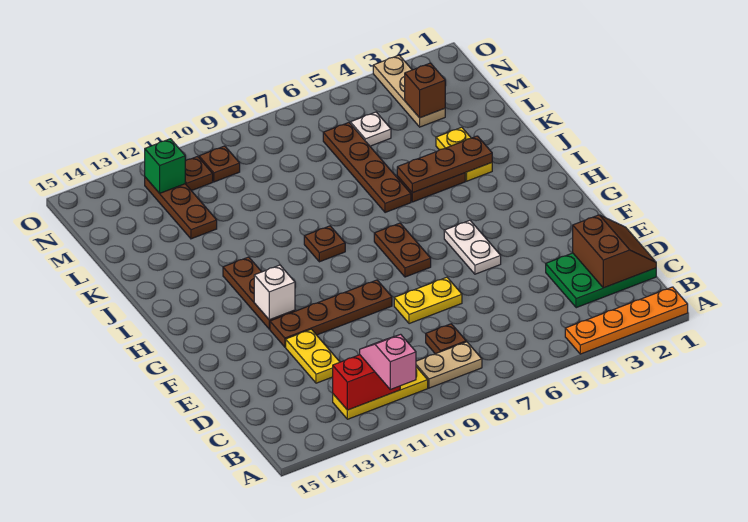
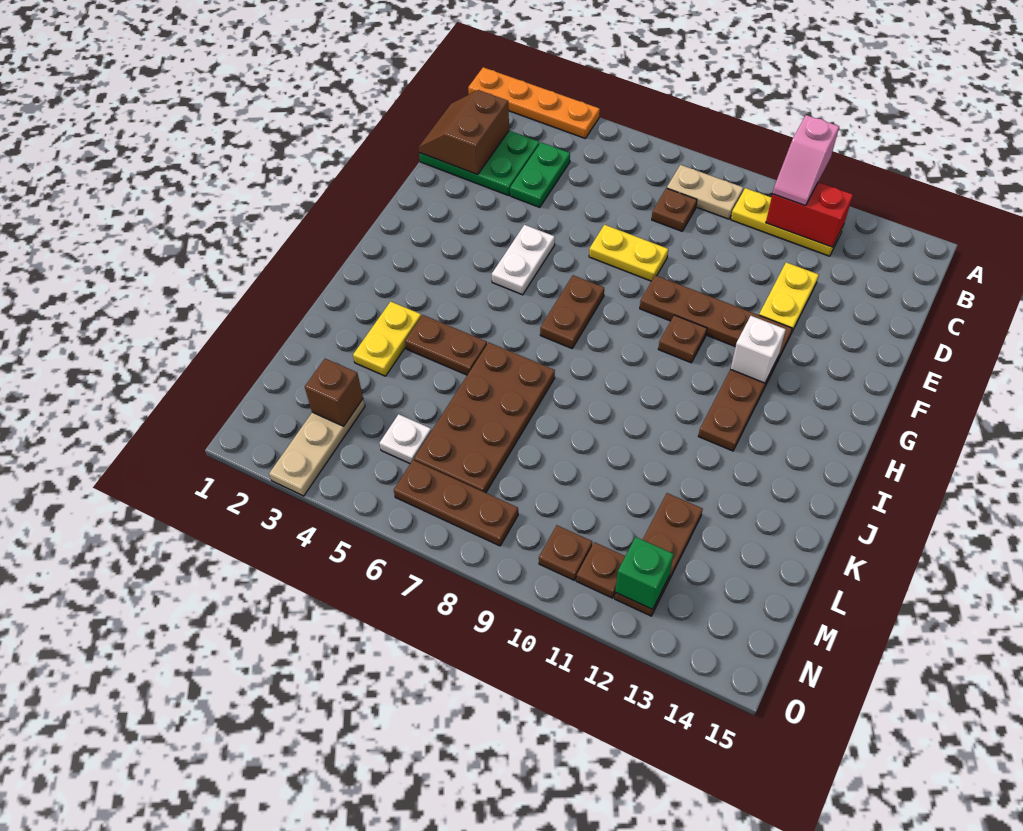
none -> green plate C4:D4 level 1
brown plate I9 level 1 -> brown plate G10 level 1
brown plate J3:J5 level 2 -> brown plate N6:N8 level 1
brown plate J6:M6 level 1 -> brown plate J6:M7 level 1

